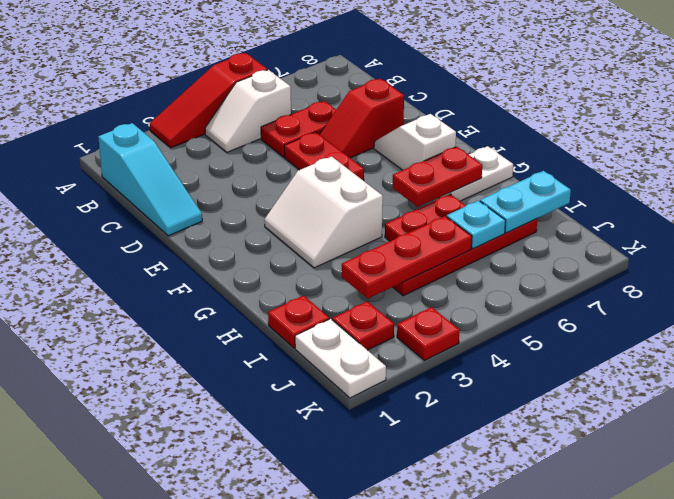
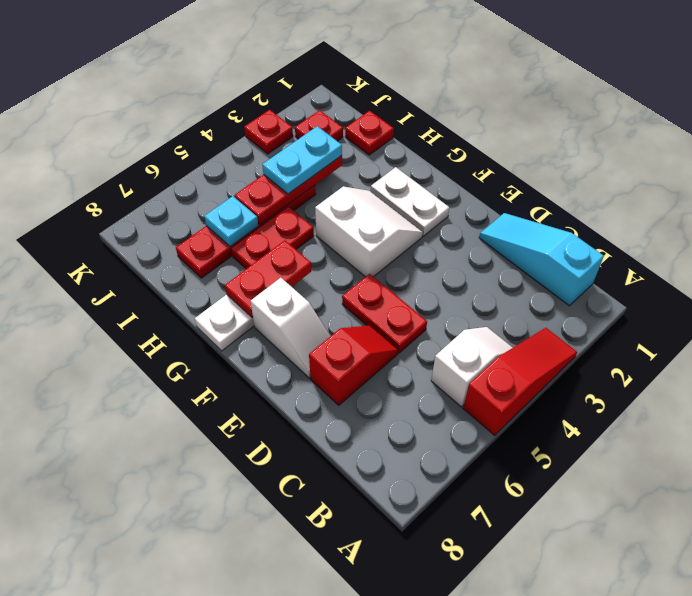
red plate C5:C6 level 1 -> none
cyan plate I7:I8 level 2 -> cyan plate I3:I4 level 3
white plate J1:K1 level 1 -> white plate F2:G2 level 1

